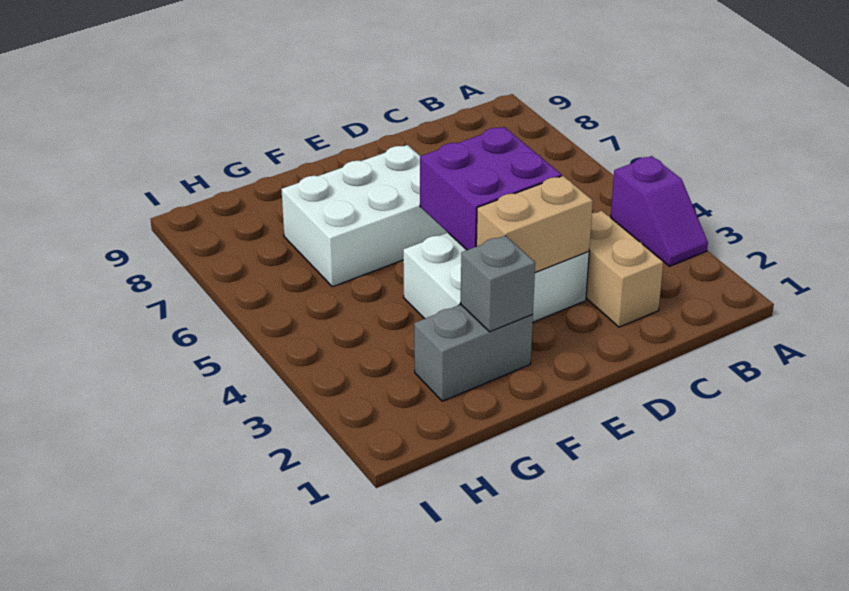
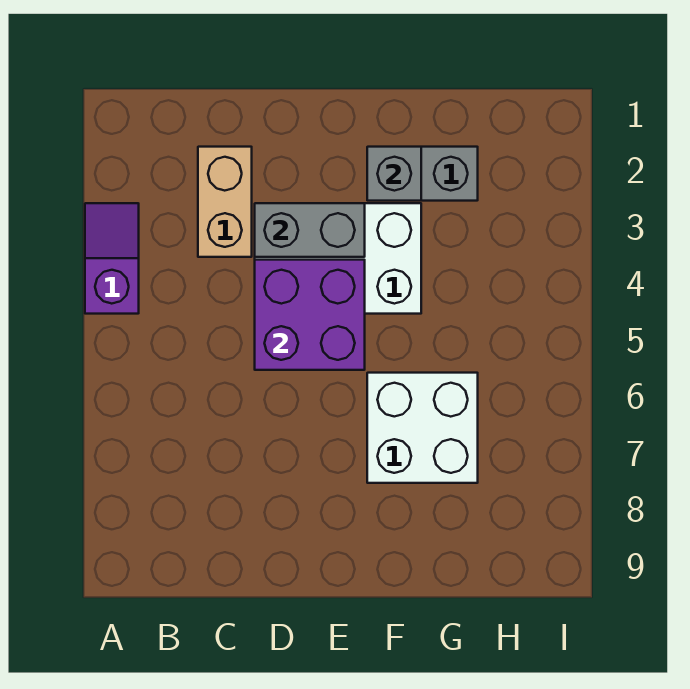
tan brick D3:E3 level 2 -> grey brick D3:E3 level 2
white brick E6:G7 level 1 -> white brick F6:G7 level 1

